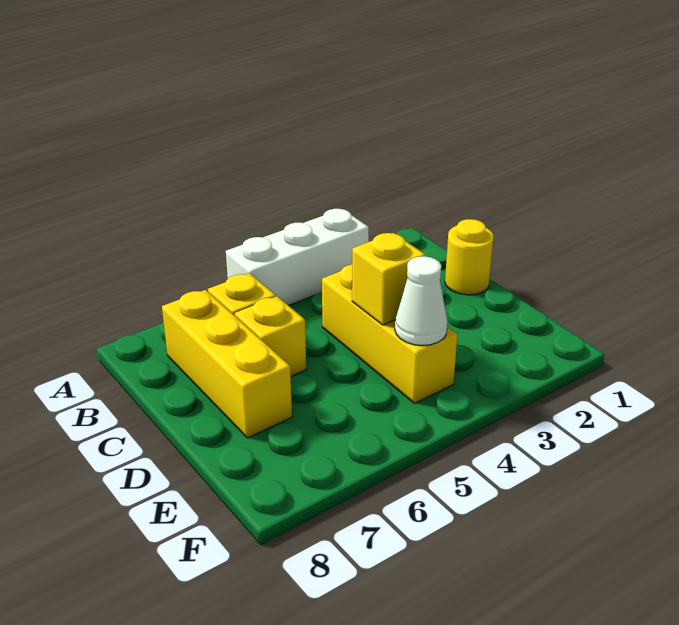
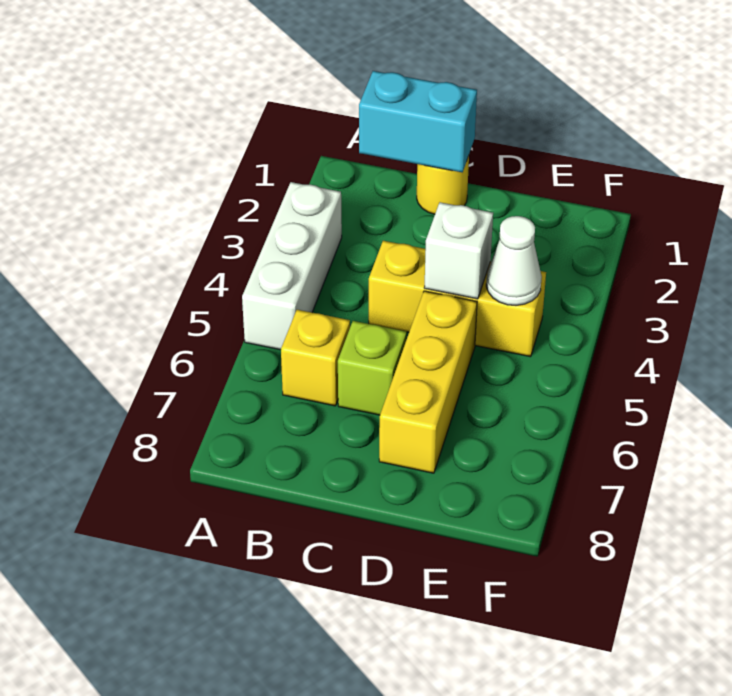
none -> cyan brick B1:C1 level 2
yellow brick B7:D7 level 1 -> yellow brick D5:D7 level 1
yellow brick C6 level 1 -> lime brick C6 level 1
yellow brick D4 level 2 -> white brick D4 level 2

